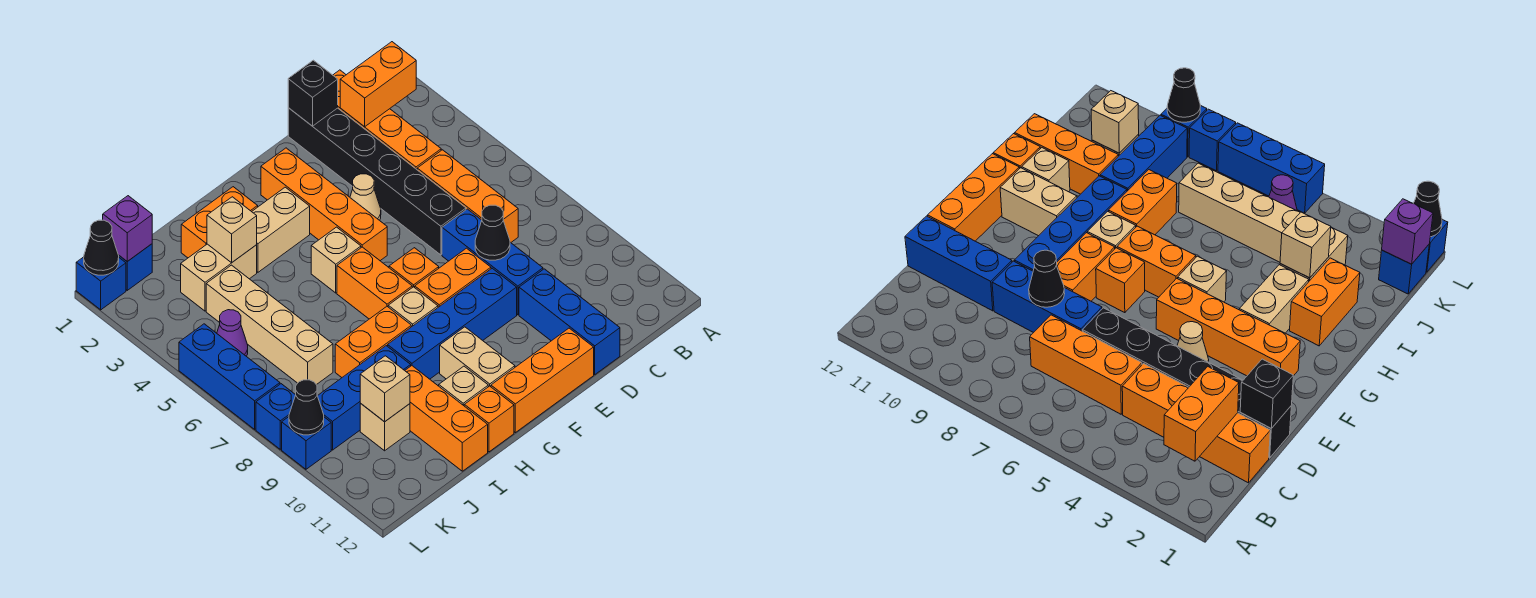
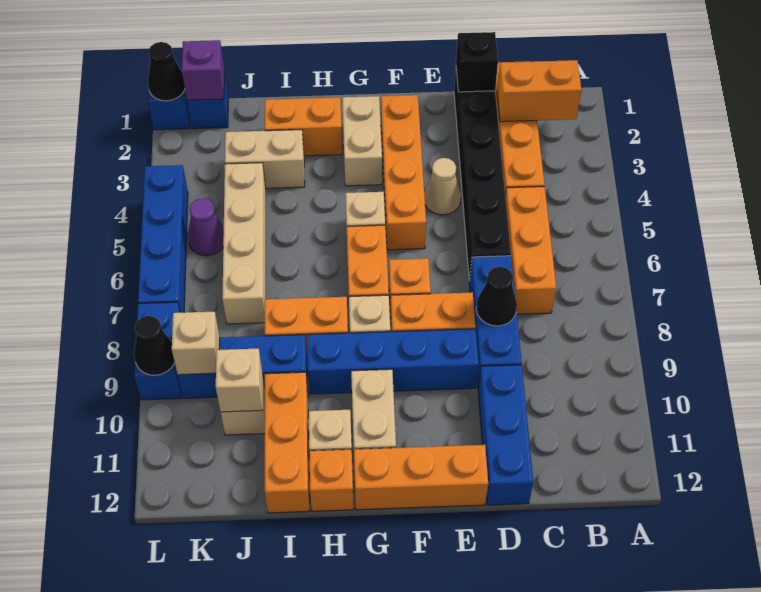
tan brick G3:H3 level 1 -> tan brick G2:G3 level 1
tan brick I3 level 2 -> tan brick K9 level 2
blue brick L5:L7 level 1 -> blue brick L4:L7 level 1

